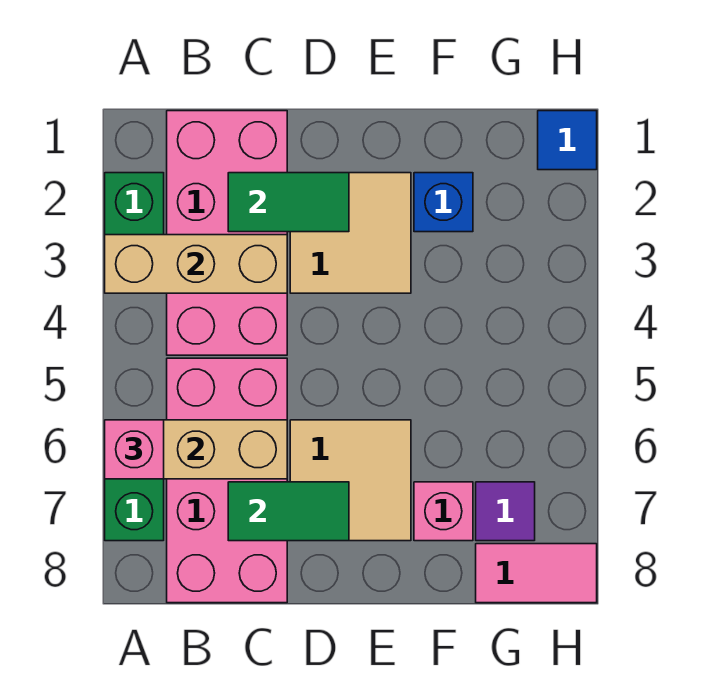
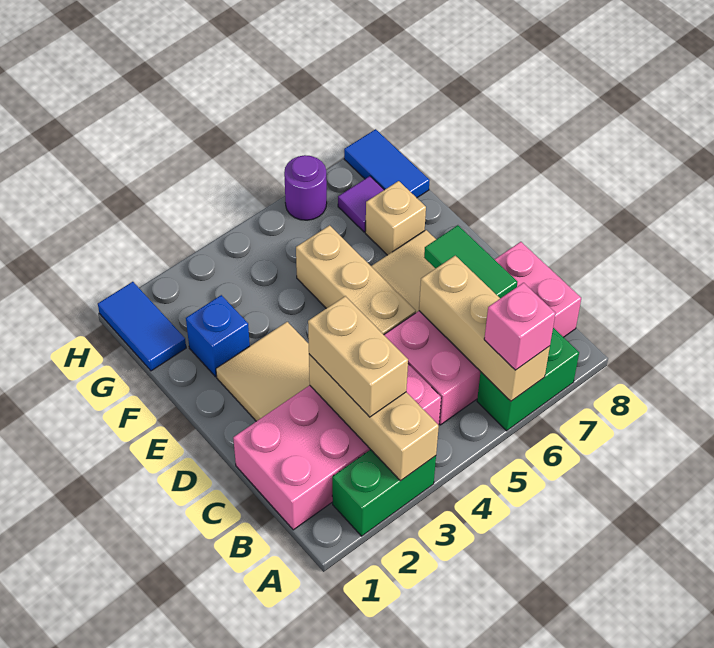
none -> tan brick B3:C3 level 3
green tile C2:D2 level 2 -> none
none -> tan brick D5:F5 level 1
pink brick F7 level 1 -> tan brick F7 level 1
pink tile G8:H8 level 1 -> blue tile G8:H8 level 1
blue tile H1 level 1 -> blue tile G1:H1 level 1
none -> purple round brick H6 level 1

